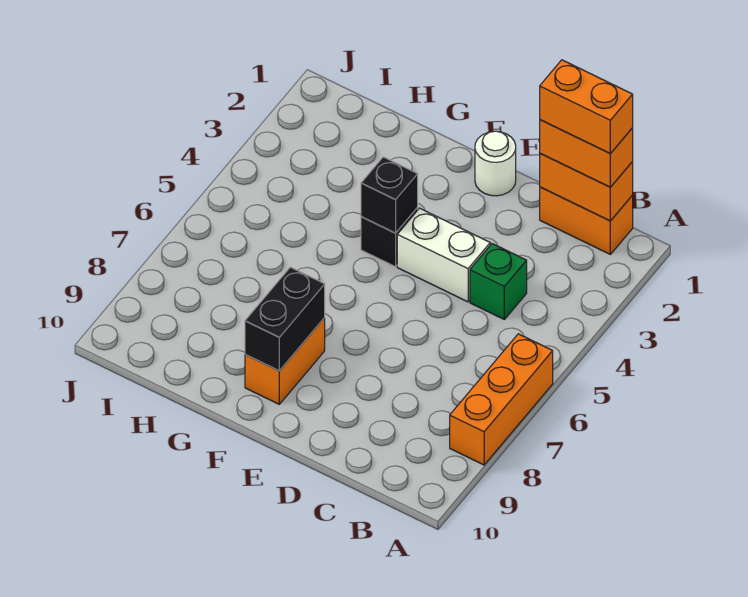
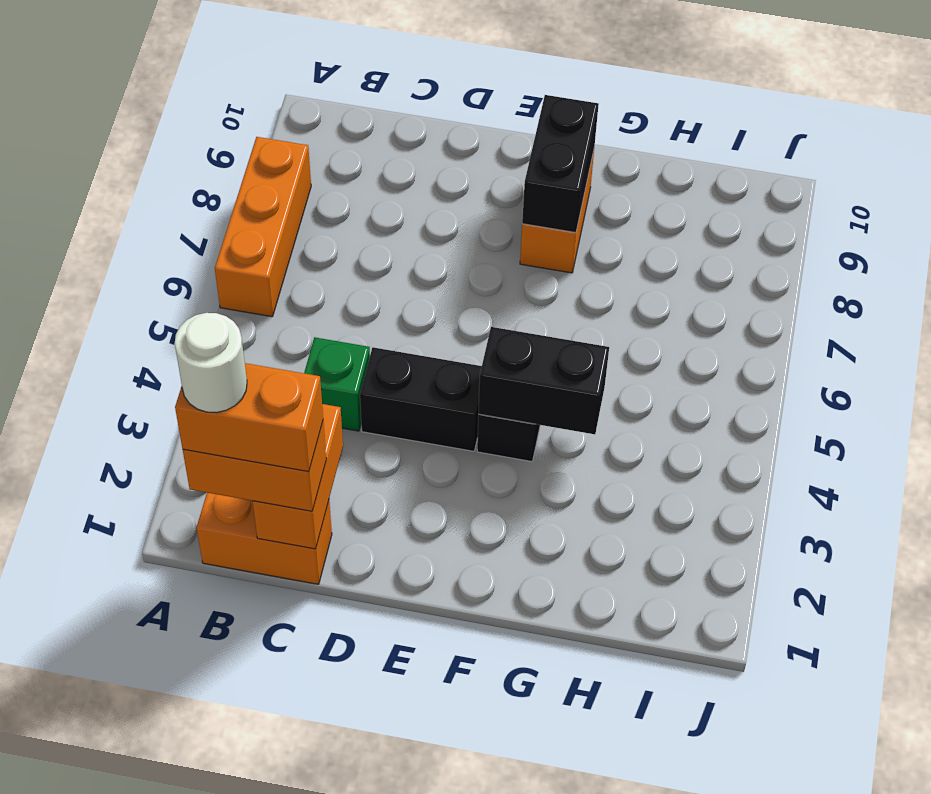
orange brick B1:C1 level 2 -> orange brick C1:C2 level 2
white brick D4:E4 level 1 -> black brick D4:E4 level 1
white round brick E1 level 1 -> white round brick B1 level 5
black brick F4 level 2 -> black brick F4:G4 level 2

